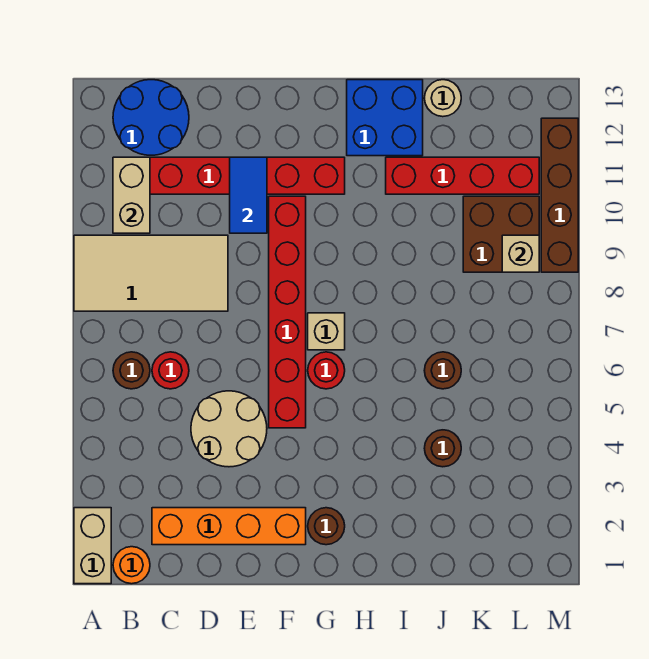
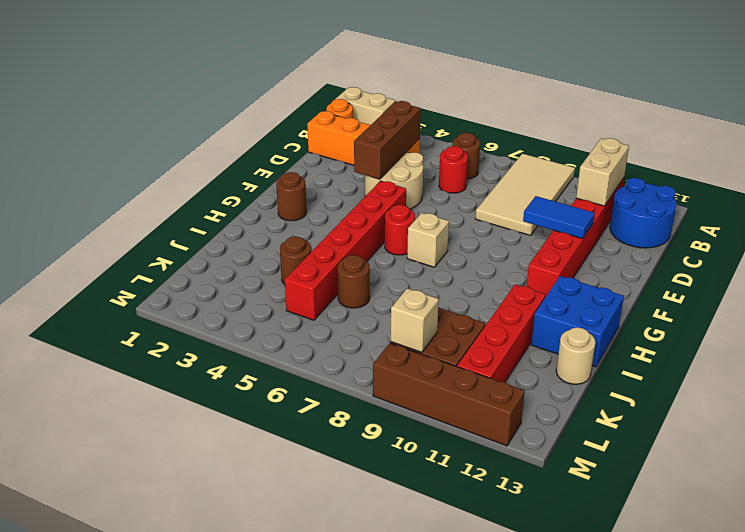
tan brick B10:B11 level 2 -> tan brick B11:C11 level 2
orange brick C2:F2 level 1 -> orange brick C1:C4 level 1
none -> brown brick C4:E4 level 2
red brick F5:F10 level 1 -> red brick F5:K5 level 1

